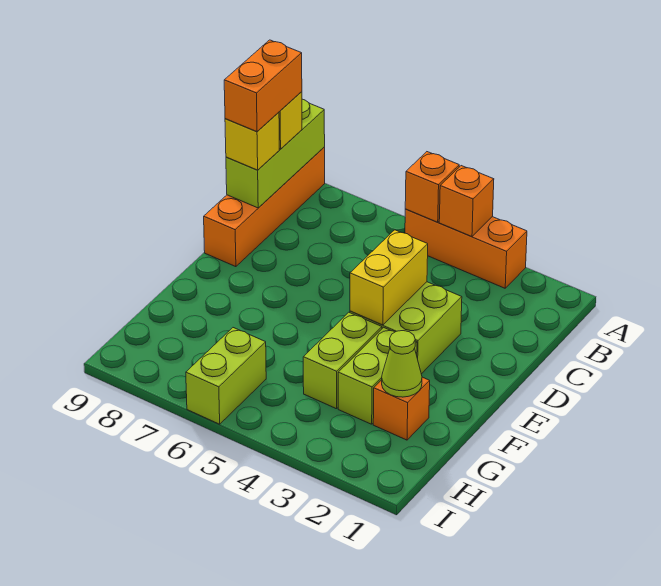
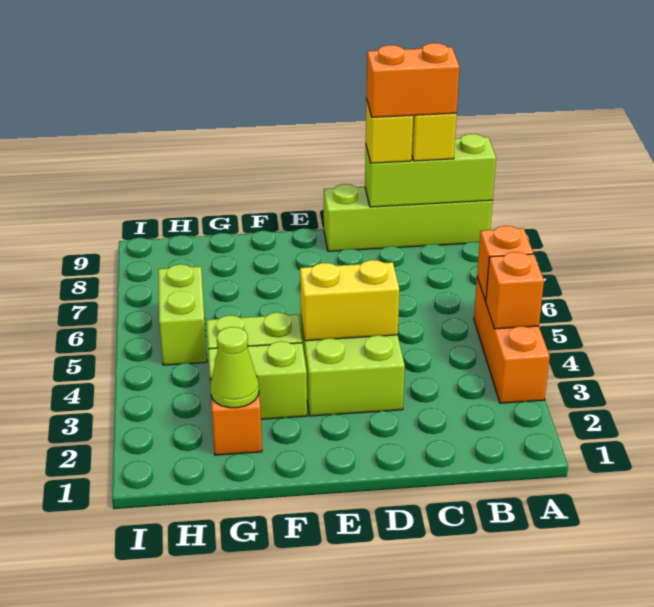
orange brick A9:D9 level 1 -> lime brick A9:D9 level 1
lime brick H6:I6 level 1 -> lime brick H5:H6 level 1

